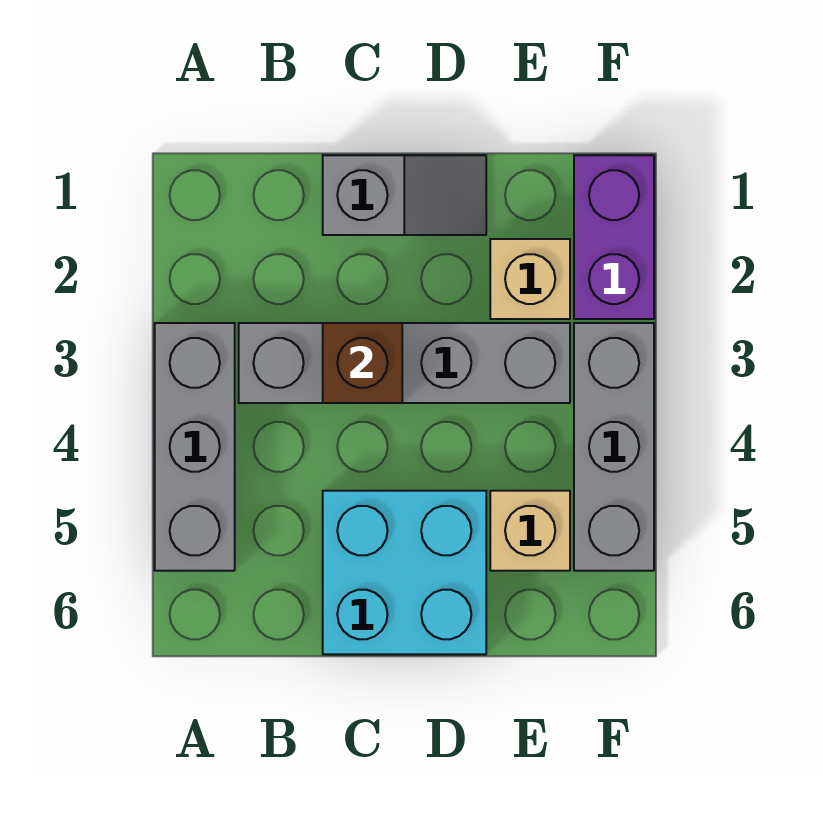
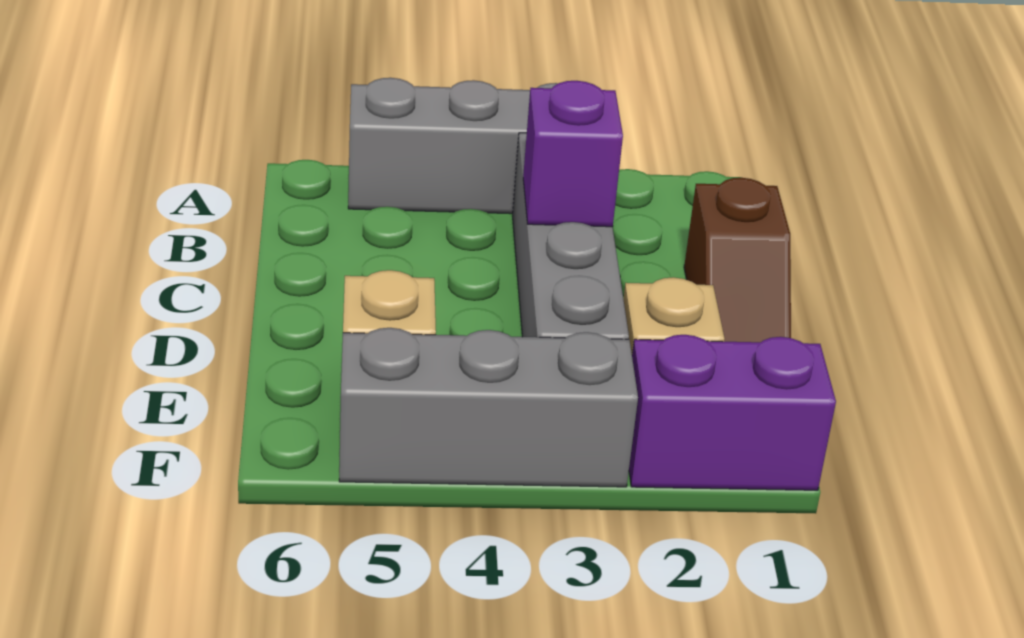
grey slope C1:D1 level 1 top C -> brown slope C1:D1 level 1 top C
brown brick C3 level 2 -> purple brick C3 level 2
cyan brick C5:D6 level 1 -> none

